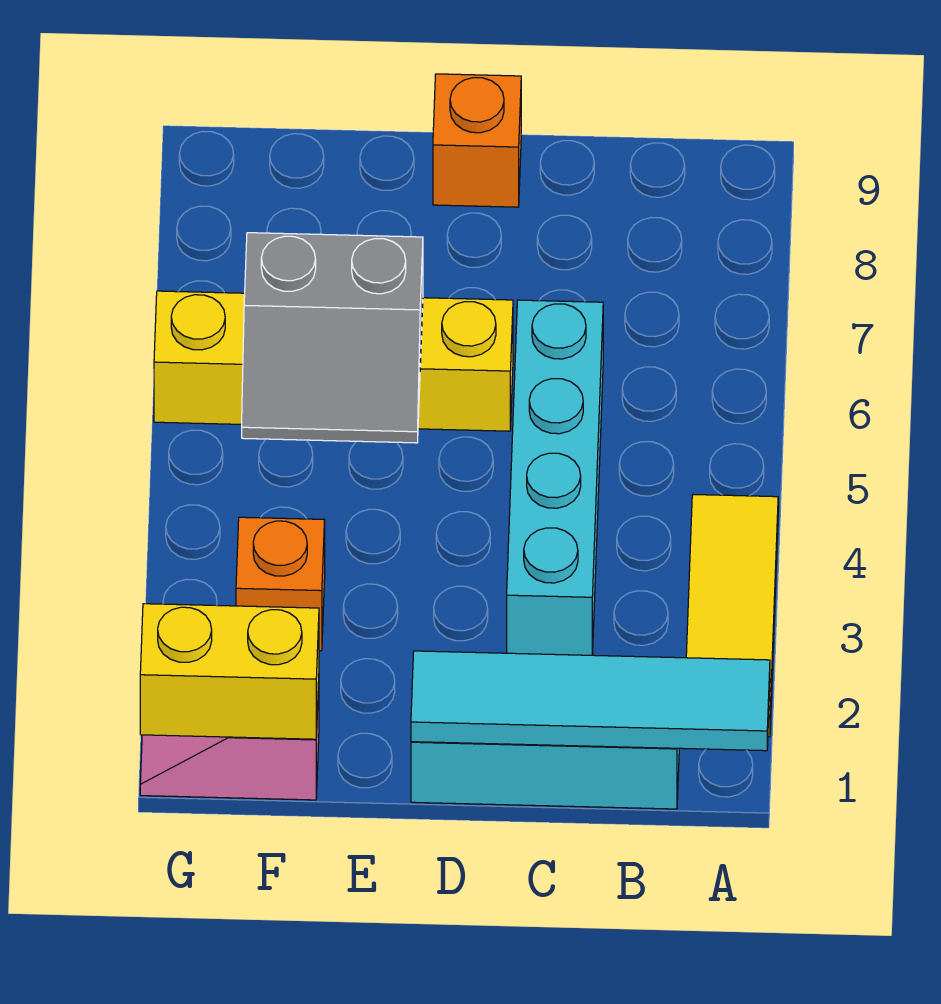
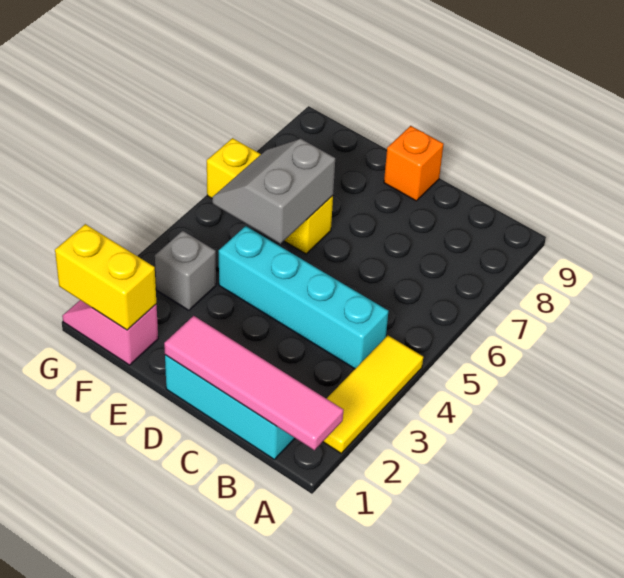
cyan tile A1:D1 level 2 -> pink tile A1:D1 level 2
cyan brick C3:C6 level 1 -> cyan brick B4:E4 level 1
yellow brick D6:G6 level 1 -> yellow brick E6:G6 level 1
grey slope E5:F6 level 2 top 6 -> grey slope E5:F6 level 2 top E
orange brick F3 level 1 -> grey brick F3 level 1

